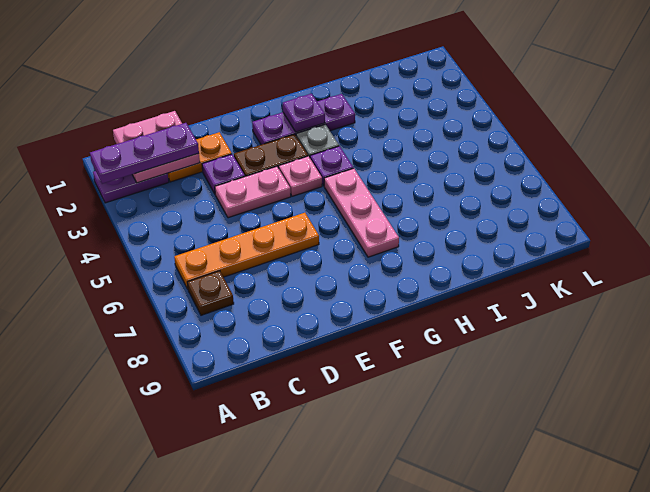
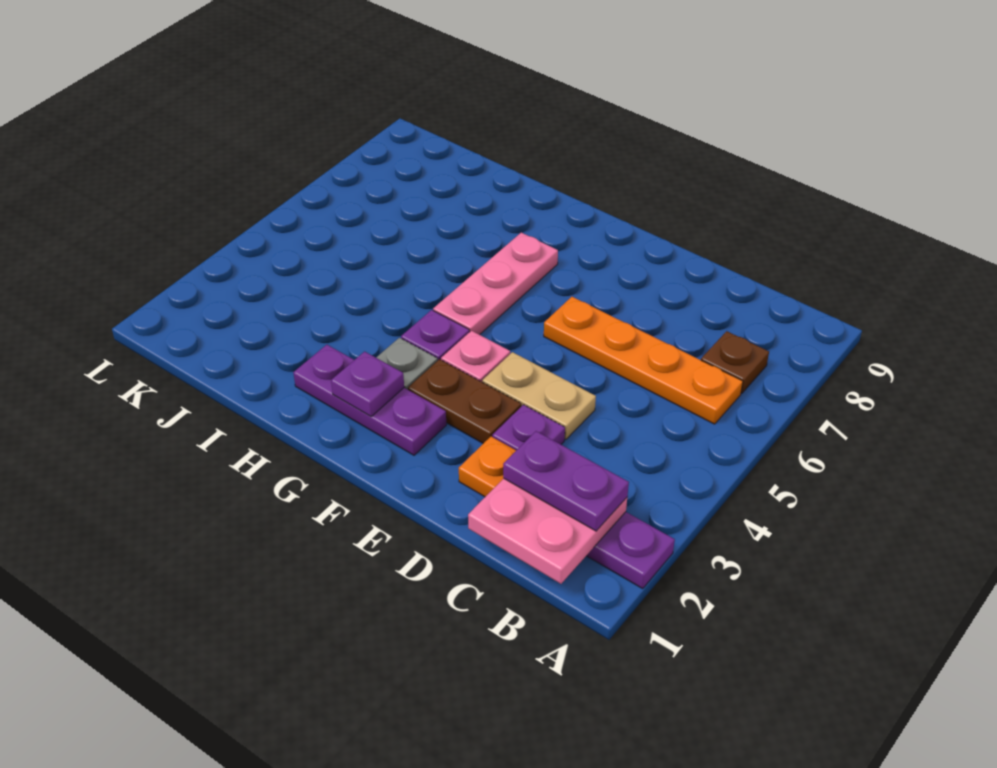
purple plate A2:C2 level 3 -> purple plate B2:C2 level 3
pink plate D4:E4 level 1 -> tan plate D4:E4 level 1

